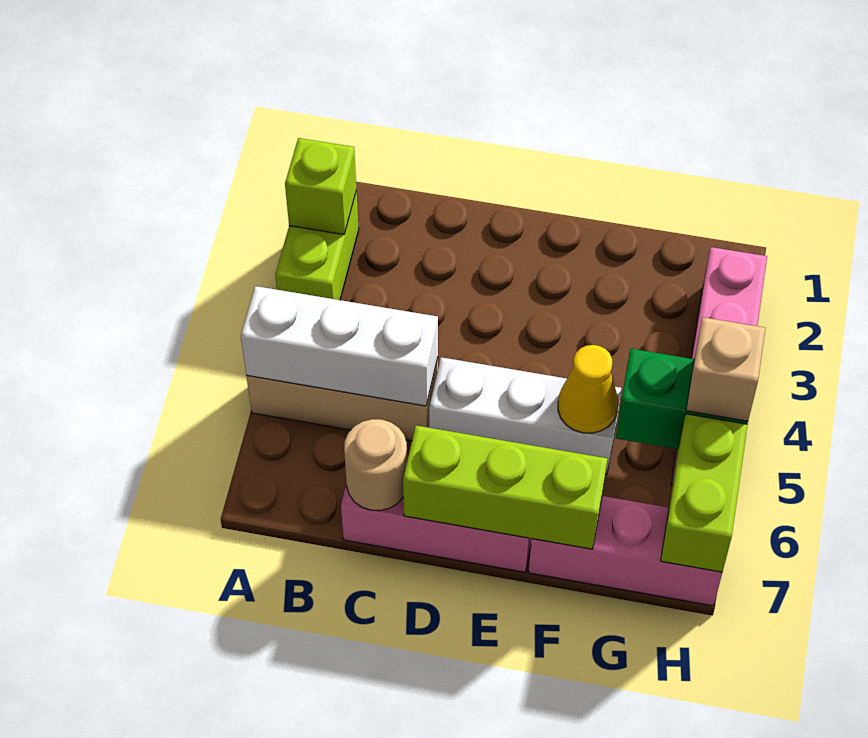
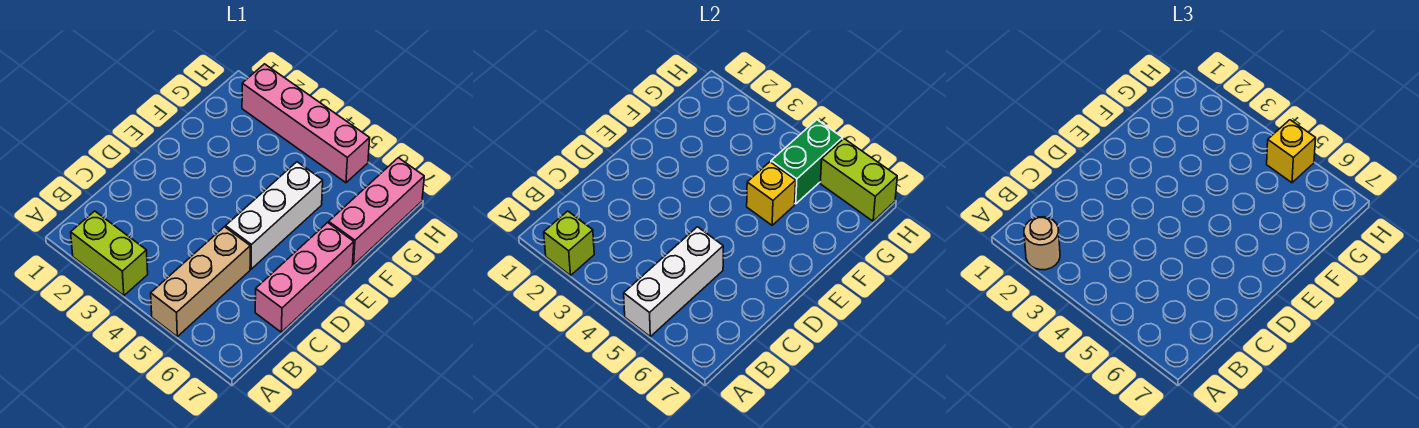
tan round brick C7 level 2 -> tan round brick A2 level 3
lime brick D7:F7 level 2 -> none
yellow cone F5 level 2 -> yellow brick F5 level 2
tan brick H5 level 3 -> yellow brick H5 level 3

